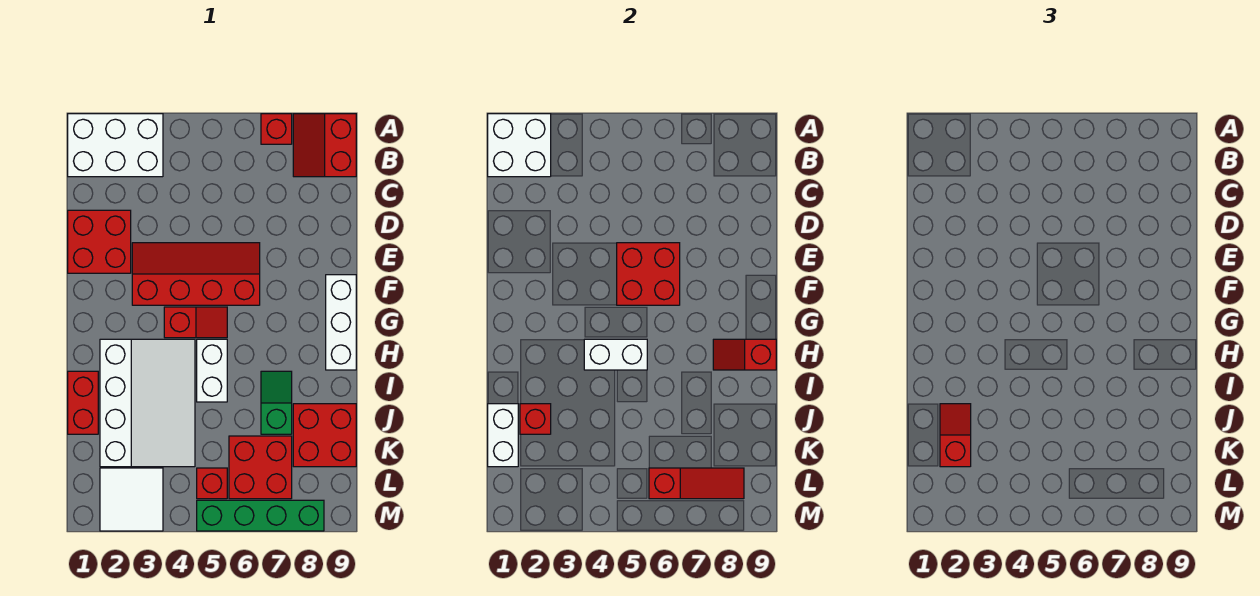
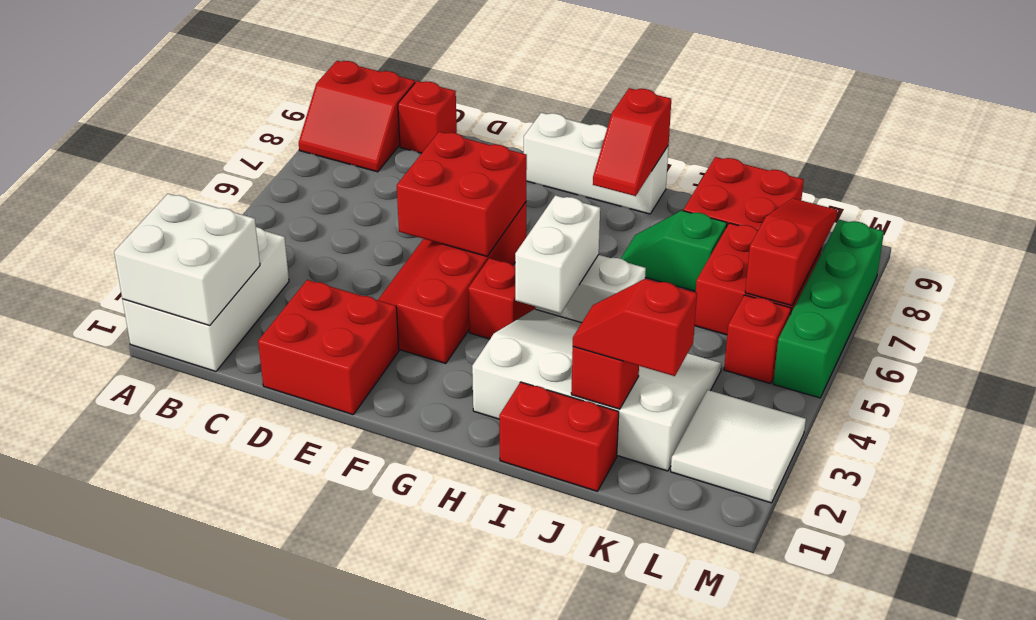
red brick A7 level 1 -> red brick C9 level 1
white brick J1:K1 level 2 -> none

